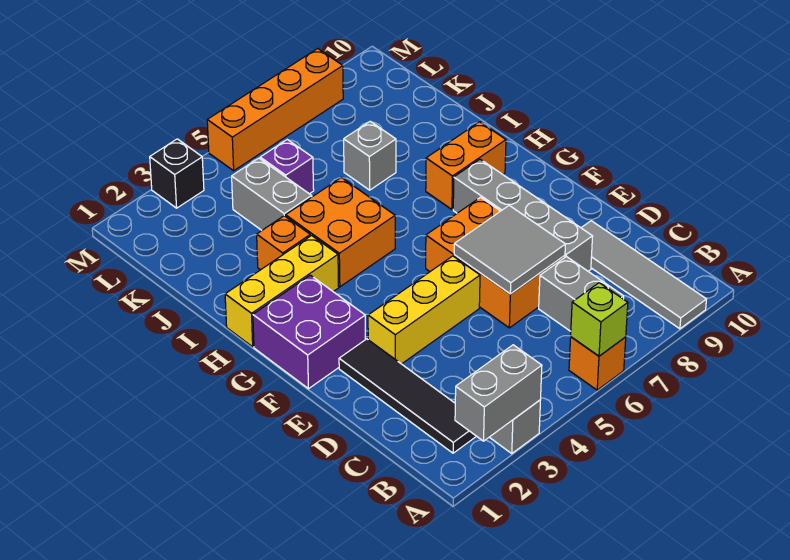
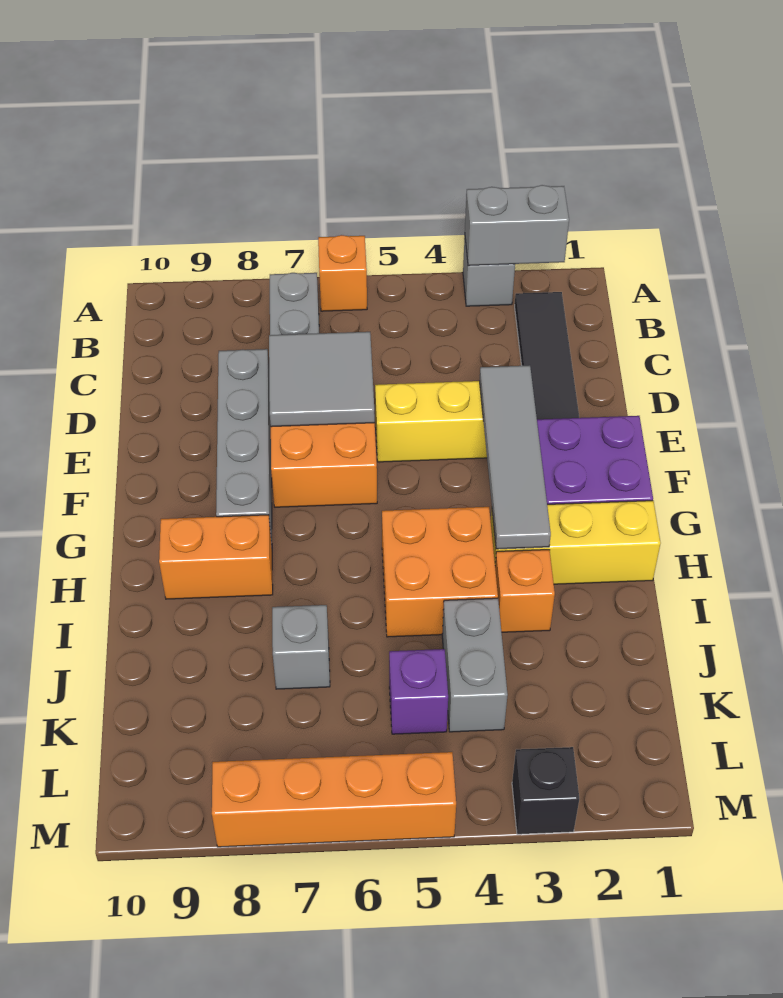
lime brick A6 level 2 -> none
grey tile A9:D9 level 1 -> grey tile E3:H3 level 2

